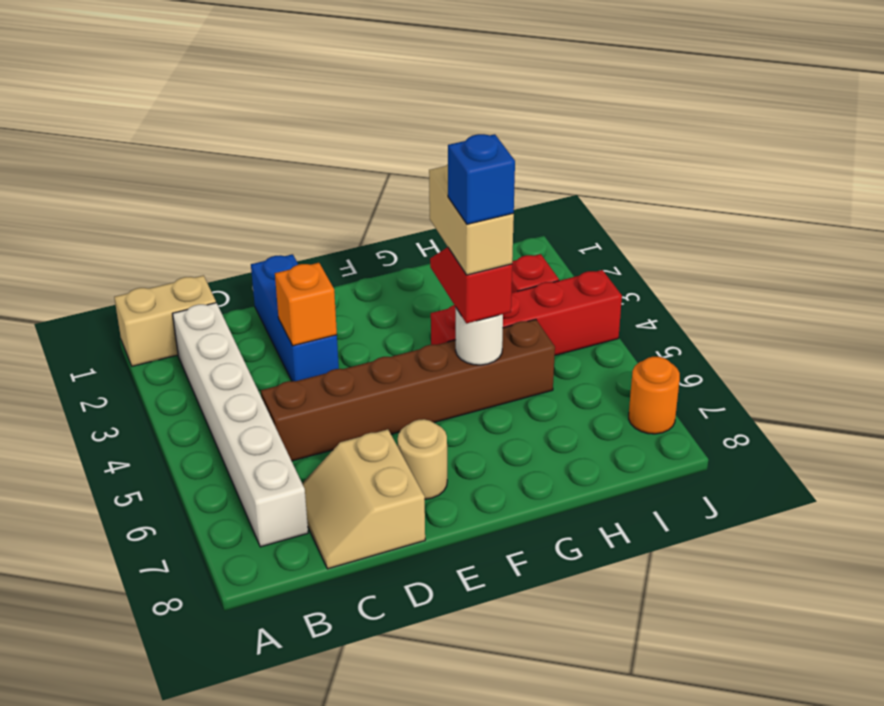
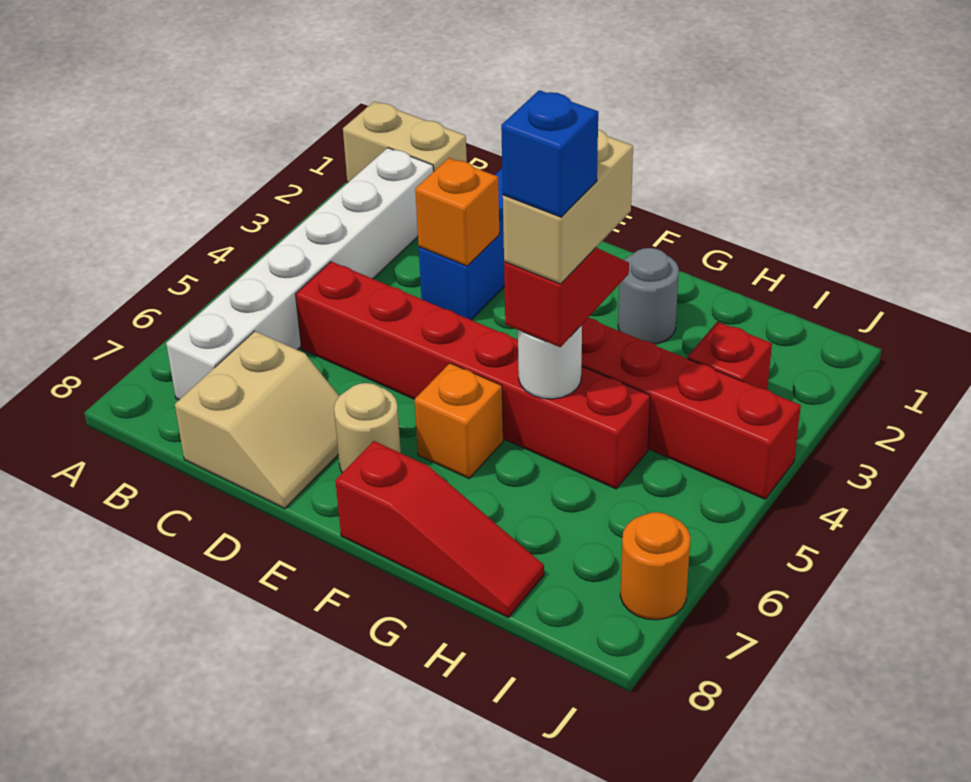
brown brick C5:H5 level 1 -> red brick C5:H5 level 1
tan slope C7:D8 level 1 top D -> tan slope C7:D8 level 1 top C
none -> orange brick F6 level 1
none -> red slope F8:H8 level 1 top F
none -> grey round brick G2 level 1

